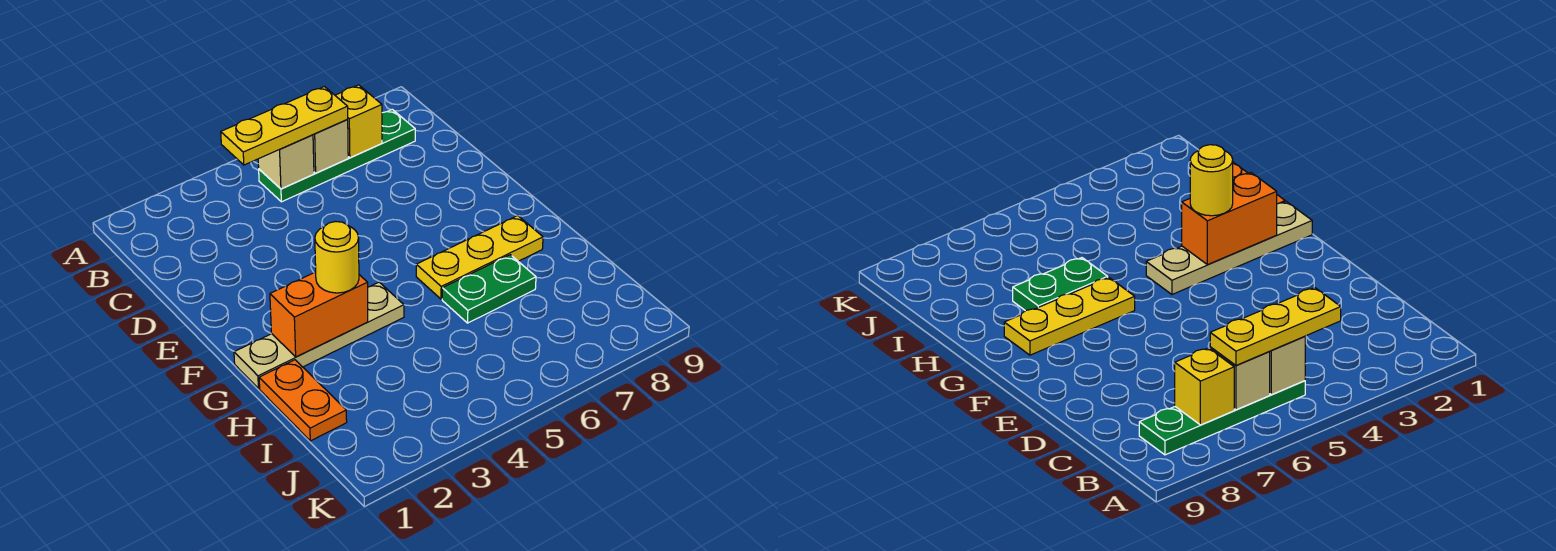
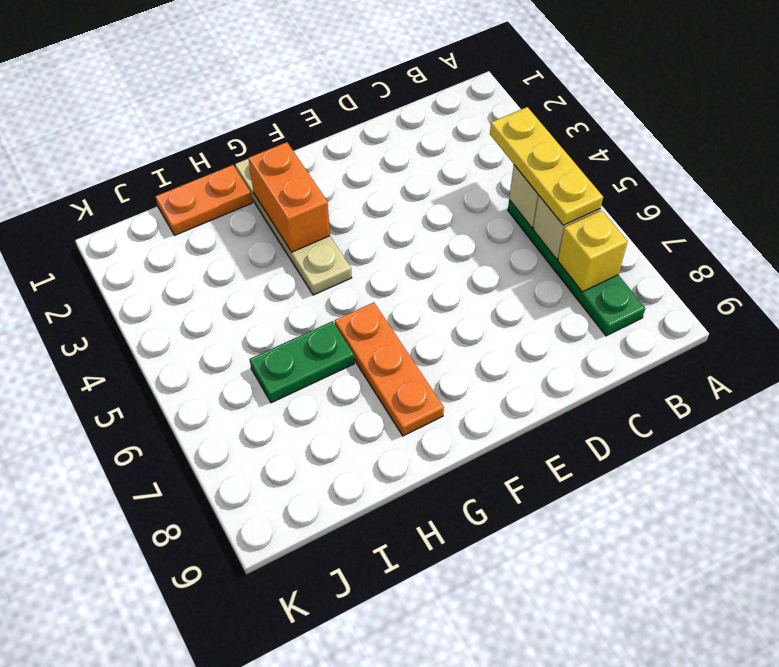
yellow round brick G3 level 3 -> none
yellow plate G6:G8 level 1 -> orange plate G6:G8 level 1
green plate H6:H7 level 1 -> green plate H6:I6 level 1

